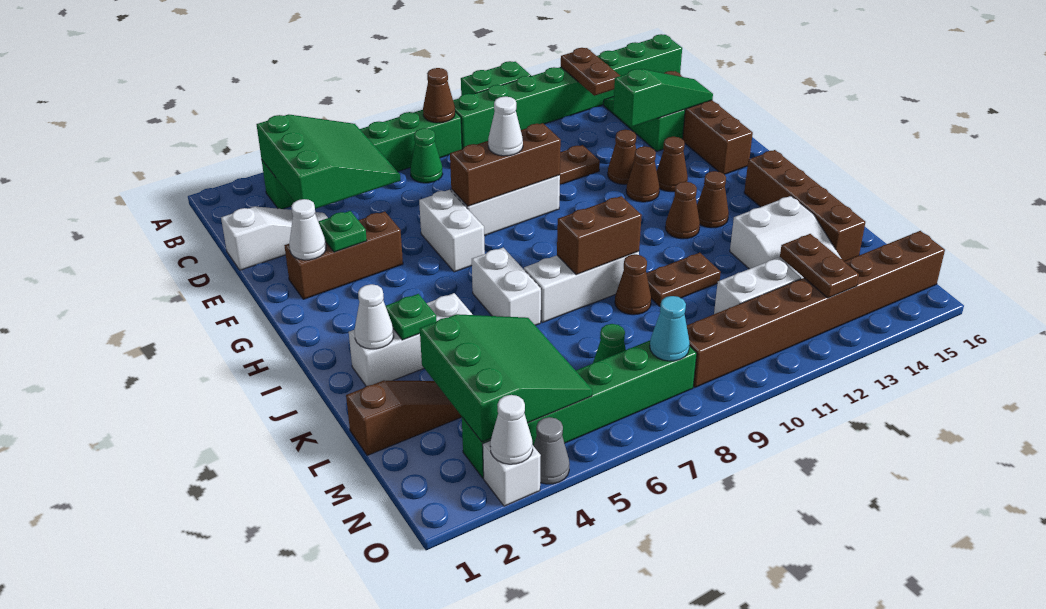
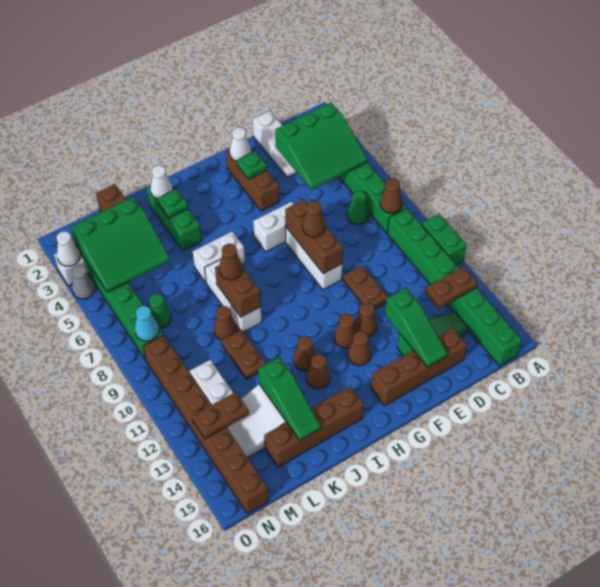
white cone F8 level 3 -> brown cone F8 level 3
white brick J2:J4 level 1 -> green brick J2:J4 level 1
none -> brown cone J8 level 3
none -> green slope K13:K15 level 2 top 13

